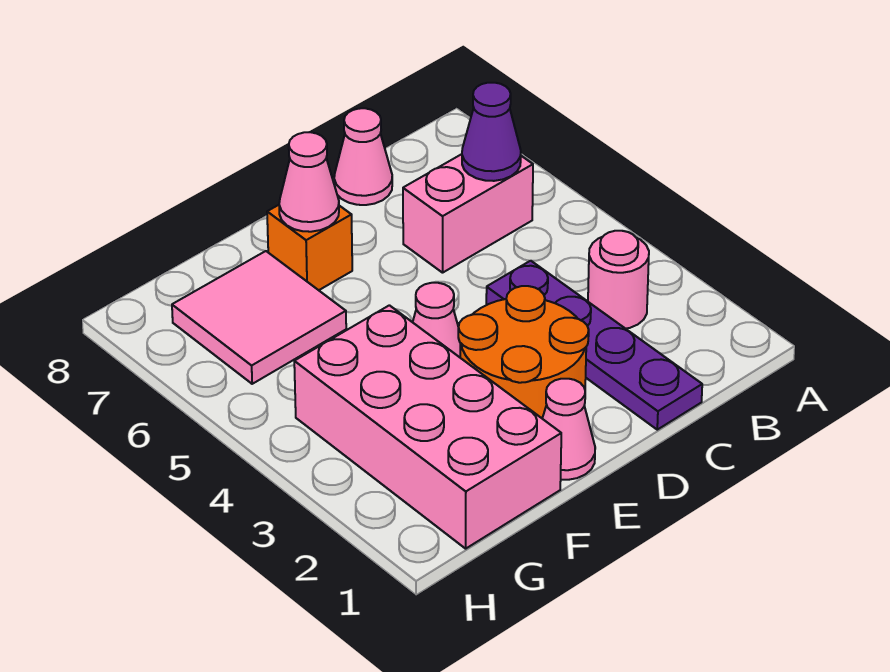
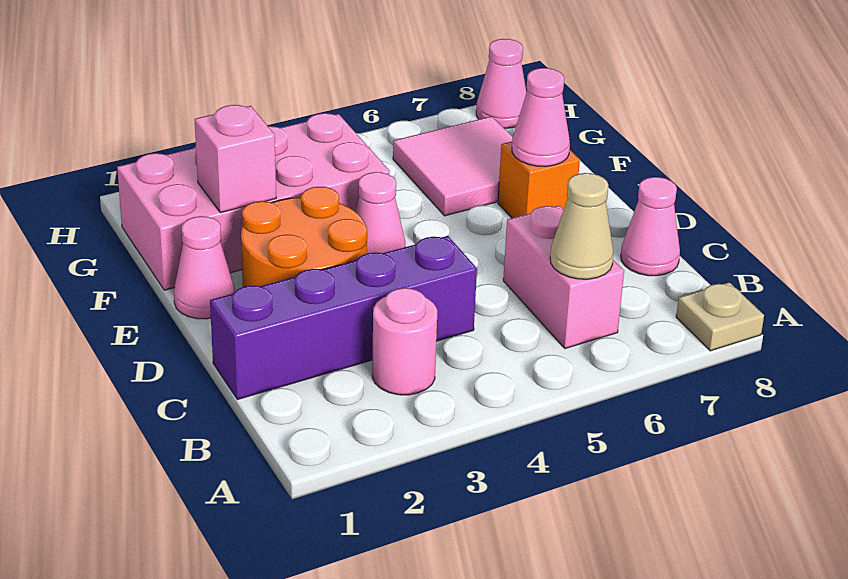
none -> tan plate A8 level 1
purple cone B6 level 2 -> tan cone B6 level 2
purple plate C1:C4 level 1 -> purple brick C1:C4 level 1
none -> pink brick F2 level 2
none -> pink cone H8 level 1

